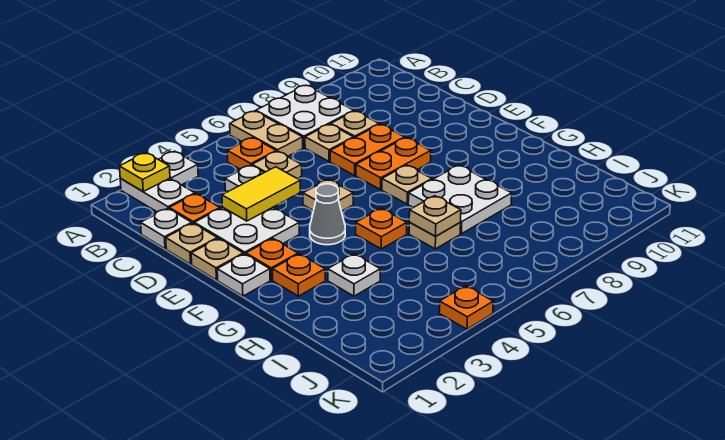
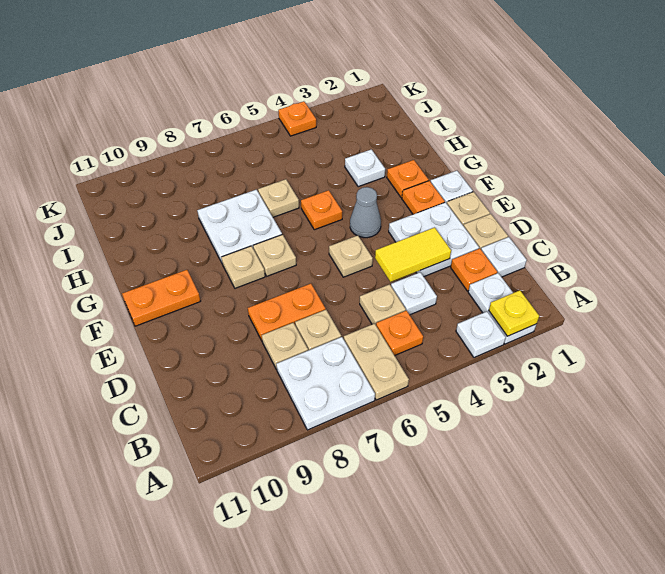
orange plate E7:E8 level 1 -> orange plate F10:F11 level 1
tan plate H6 level 2 -> tan plate F8 level 1

